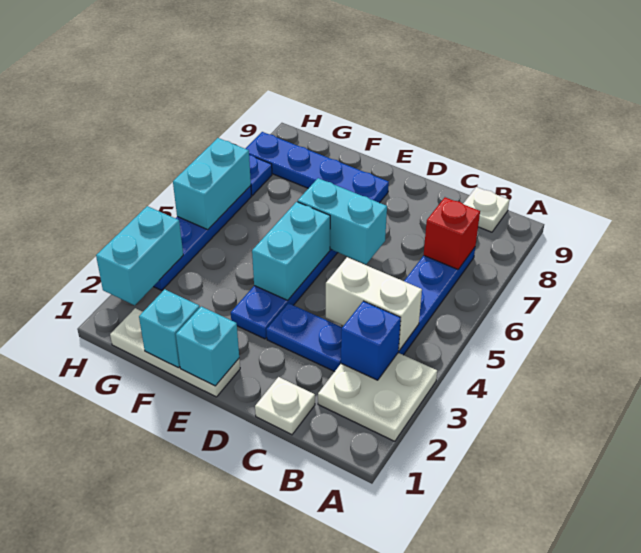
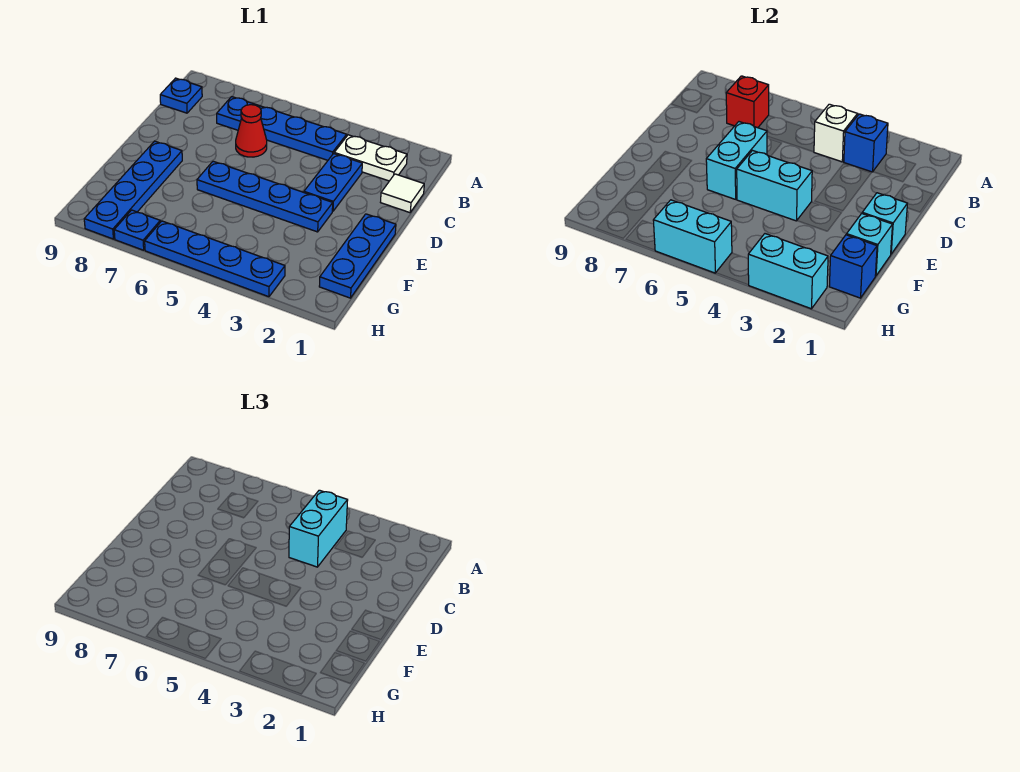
white plate A2:B3 level 1 -> white plate B2:B3 level 1
white brick B4:C4 level 2 -> white brick B4 level 2
none -> cyan brick B4:C4 level 3
white plate B9 level 1 -> blue plate B9 level 1
white plate C1 level 1 -> white tile C1 level 1
none -> red cone C6 level 1
white plate E1:G1 level 1 -> blue plate E1:G1 level 1
none -> blue brick G1 level 2

